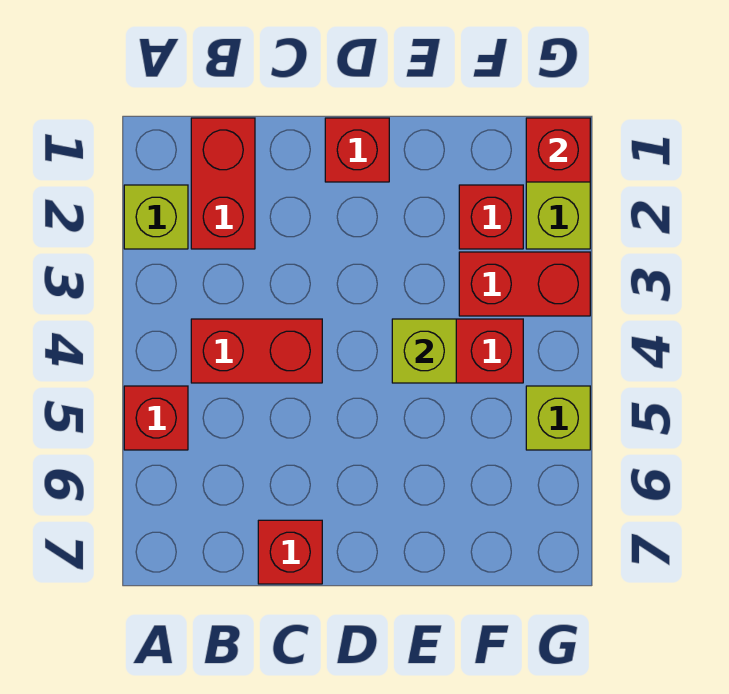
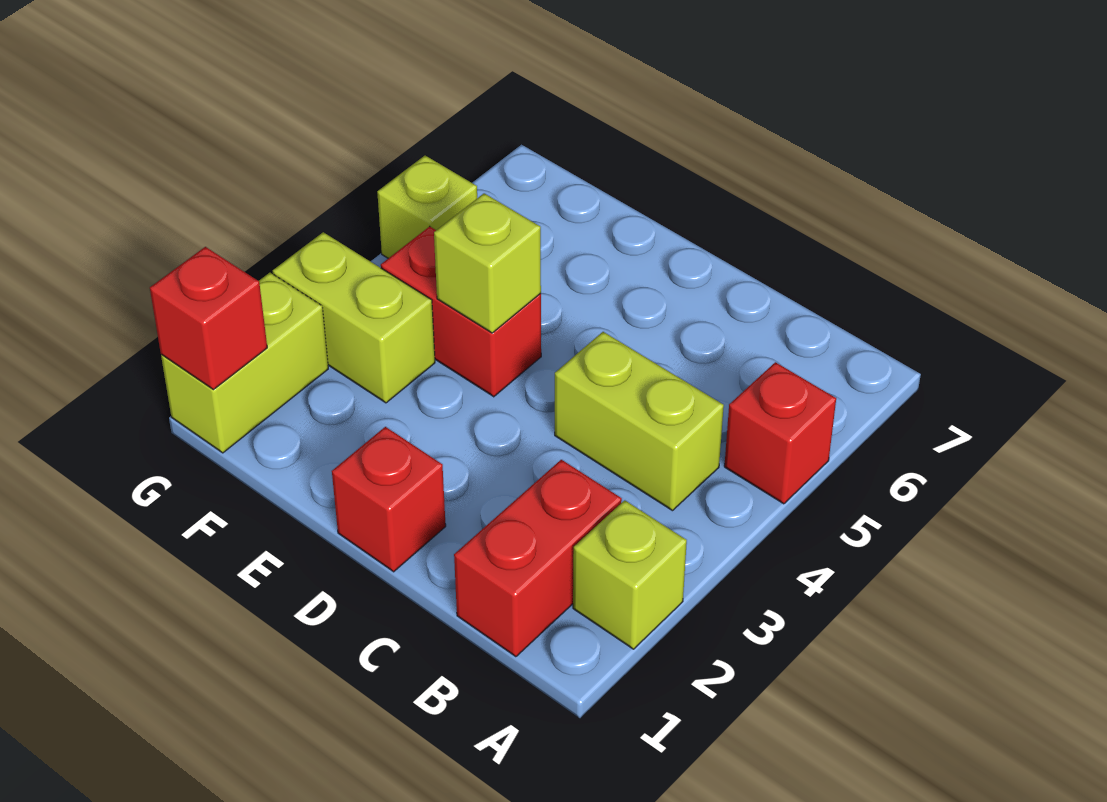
red brick B4:C4 level 1 -> lime brick B4:C4 level 1
red brick C7 level 1 -> none
red brick F2 level 1 -> none
red brick F3:G3 level 1 -> lime brick F3:G3 level 1

